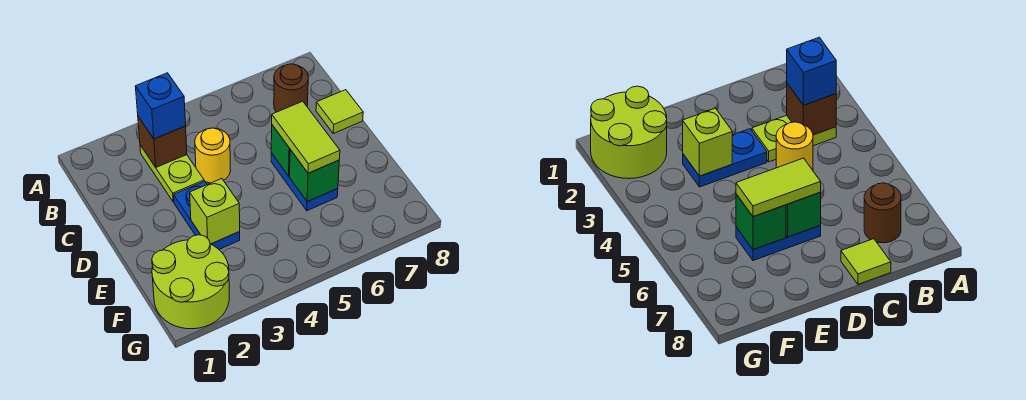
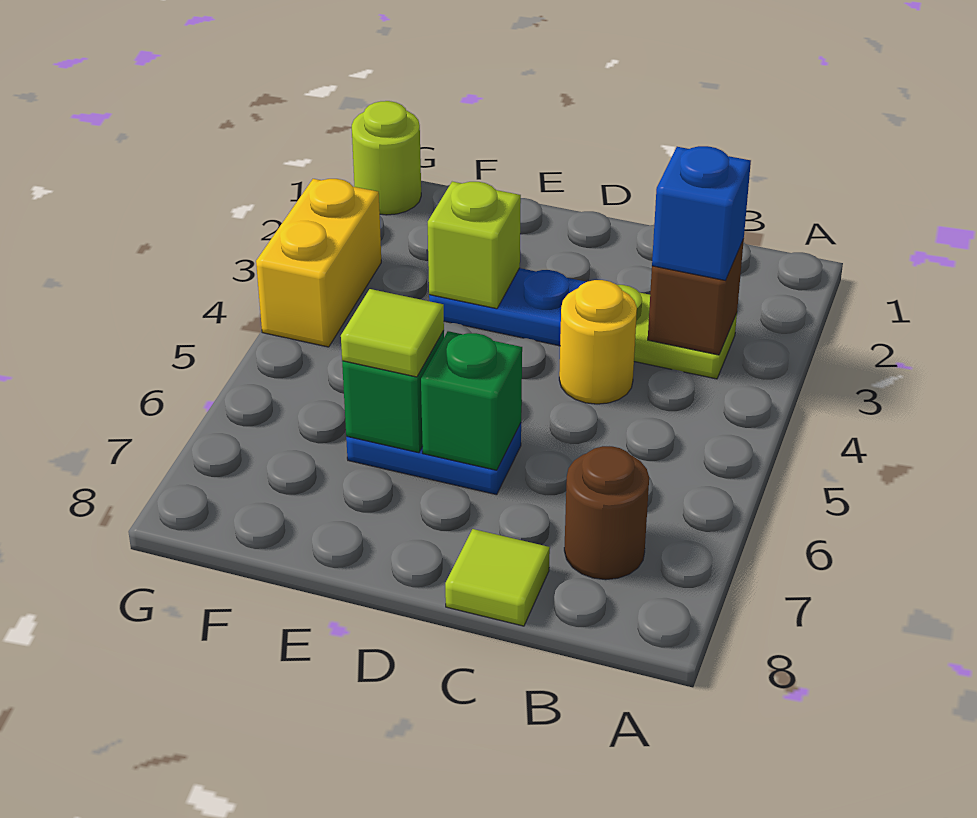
lime tile D6:E6 level 3 -> lime tile E6 level 3
lime round brick F1:G2 level 1 -> lime round brick G1 level 1
none -> yellow brick G3:G4 level 1

